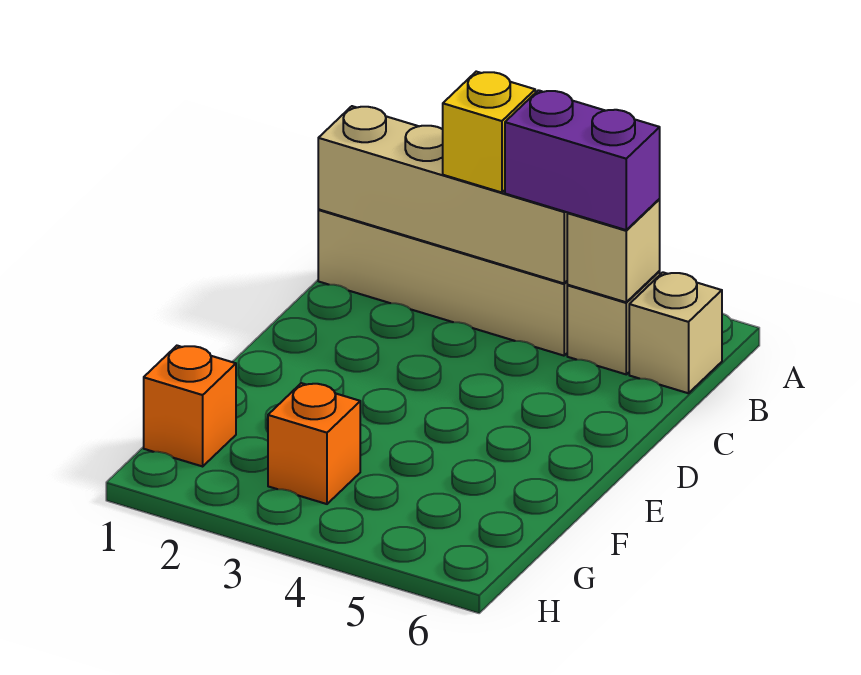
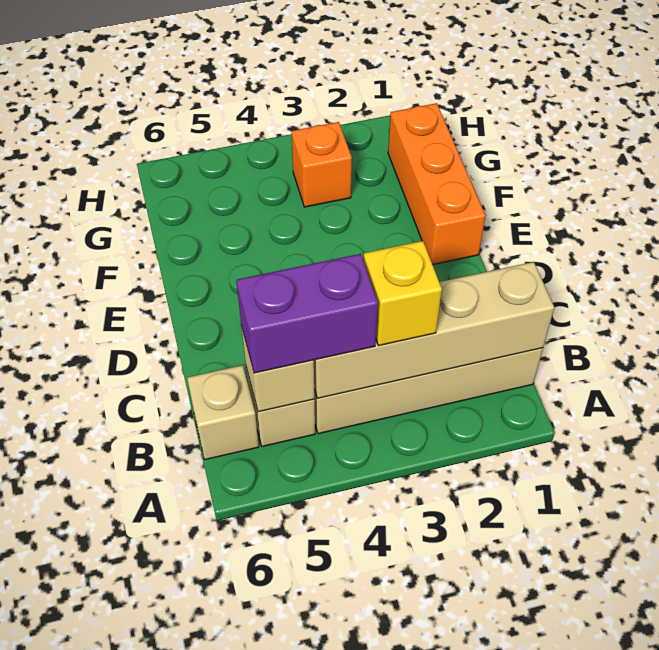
orange brick G1 level 1 -> orange brick E1:G1 level 1

